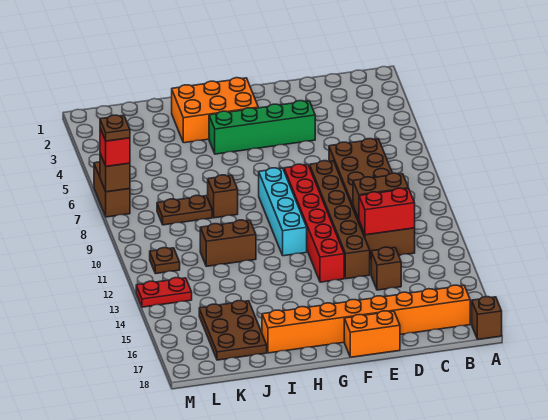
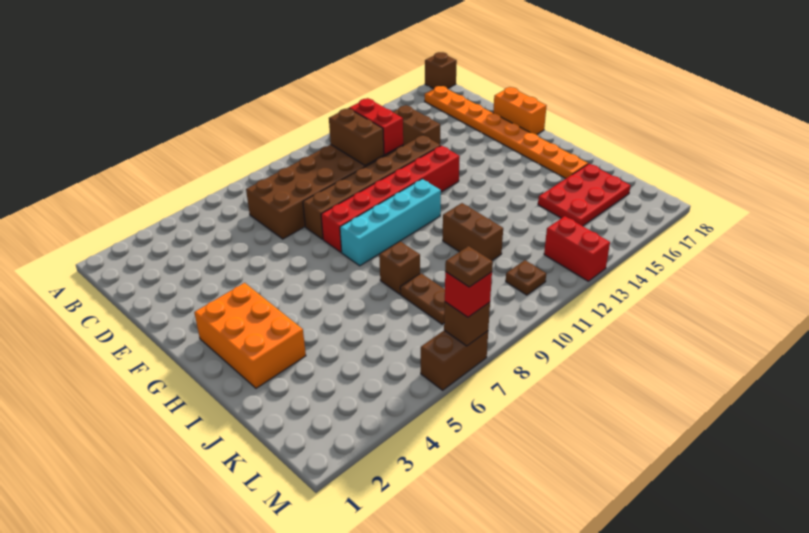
orange brick B17:I17 level 1 -> orange plate B17:I17 level 1
brown brick D14 level 1 -> brown brick C14:D14 level 1
green brick E4:H4 level 1 -> none
brown plate J15:K17 level 1 -> red plate J15:K17 level 1
red plate L13:M13 level 1 -> red brick L13:M13 level 1

